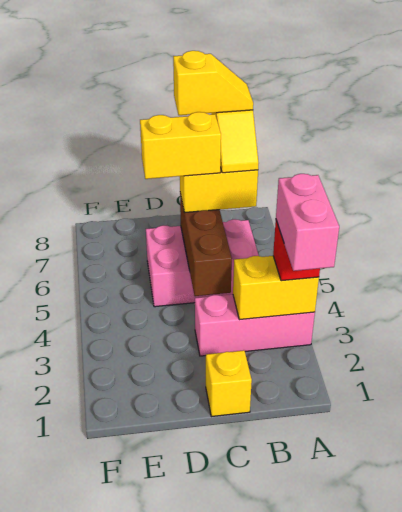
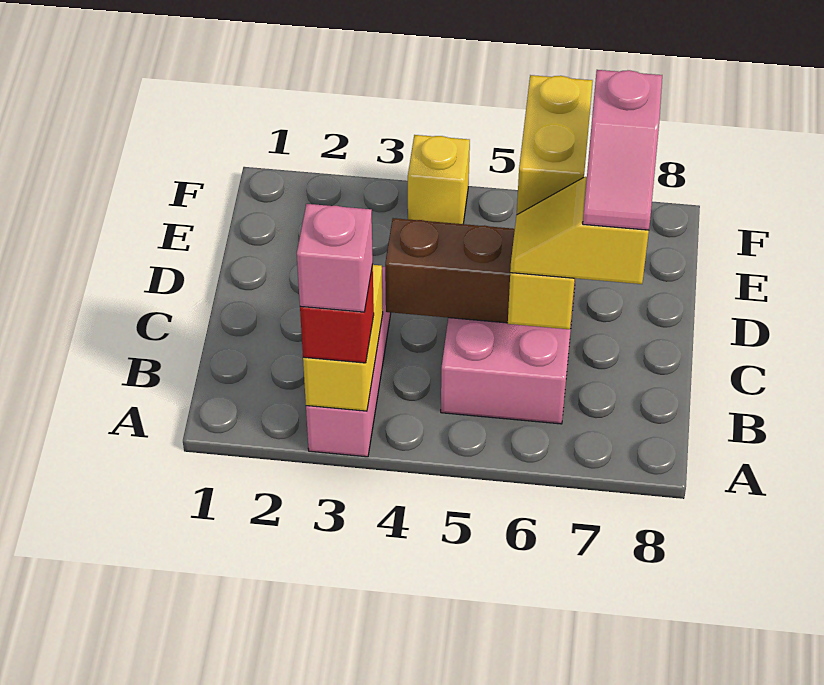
pink brick A2:A3 level 4 -> pink brick A3 level 4
yellow slope B7:C7 level 5 top C -> pink slope B7:C7 level 5 top C
yellow brick C1 level 1 -> yellow brick F4 level 1

